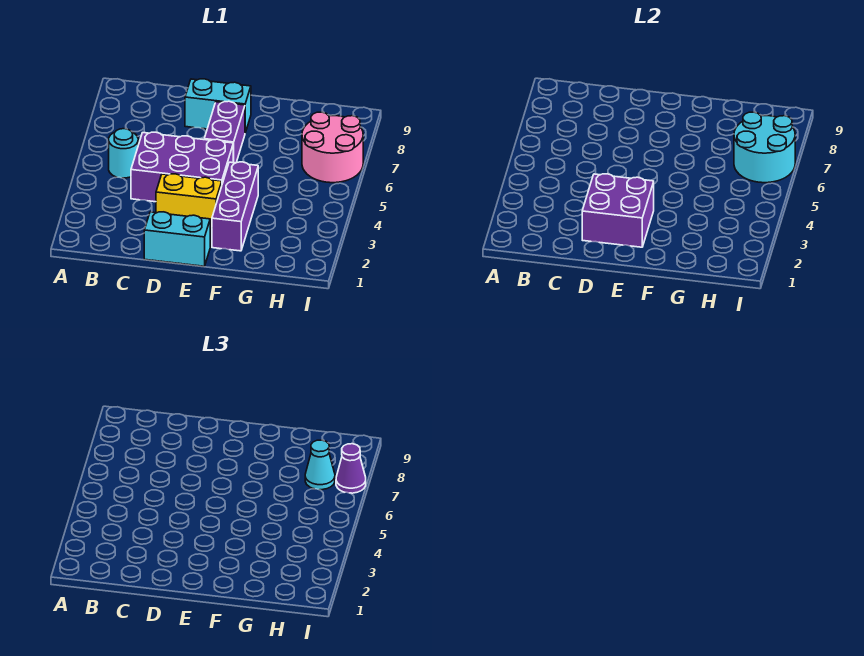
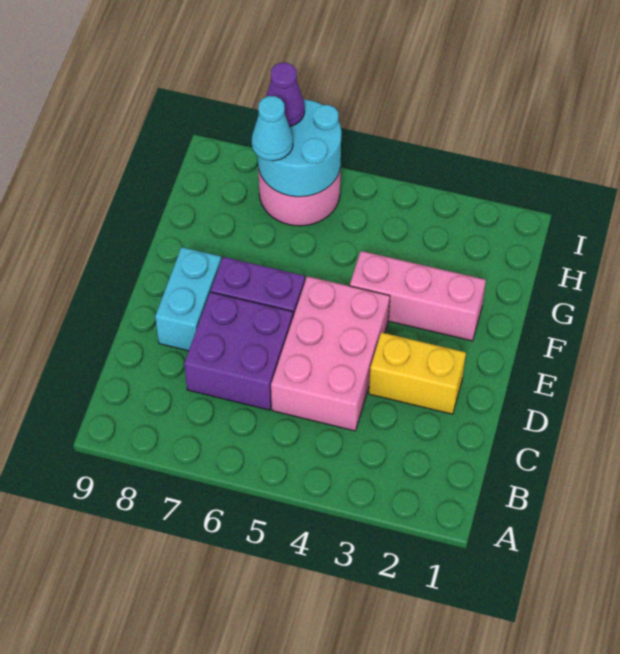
cyan round brick B5 level 1 -> none
purple brick C4:E5 level 1 -> pink brick C4:E5 level 1
cyan brick D1:E1 level 1 -> none
purple brick D2:E3 level 2 -> purple brick C6:D7 level 1
yellow brick D3:E3 level 1 -> yellow brick D2:D3 level 1
purple brick F2:F4 level 1 -> pink brick F2:F4 level 1

